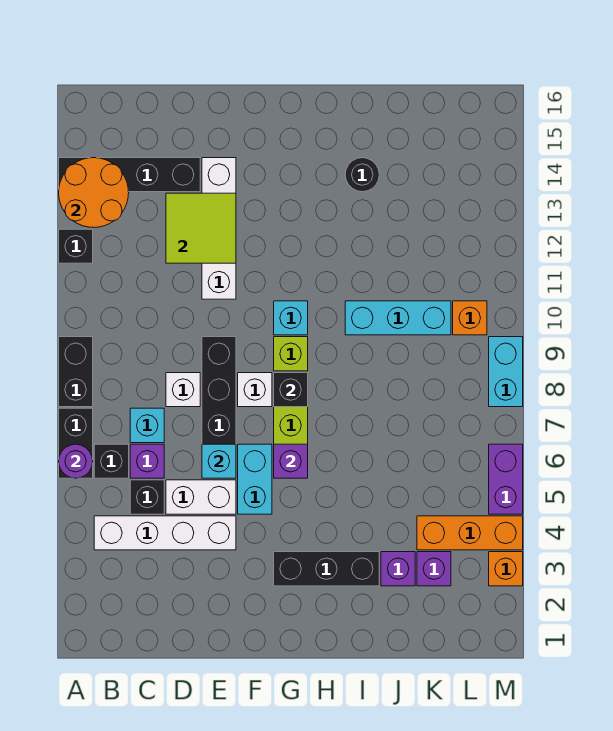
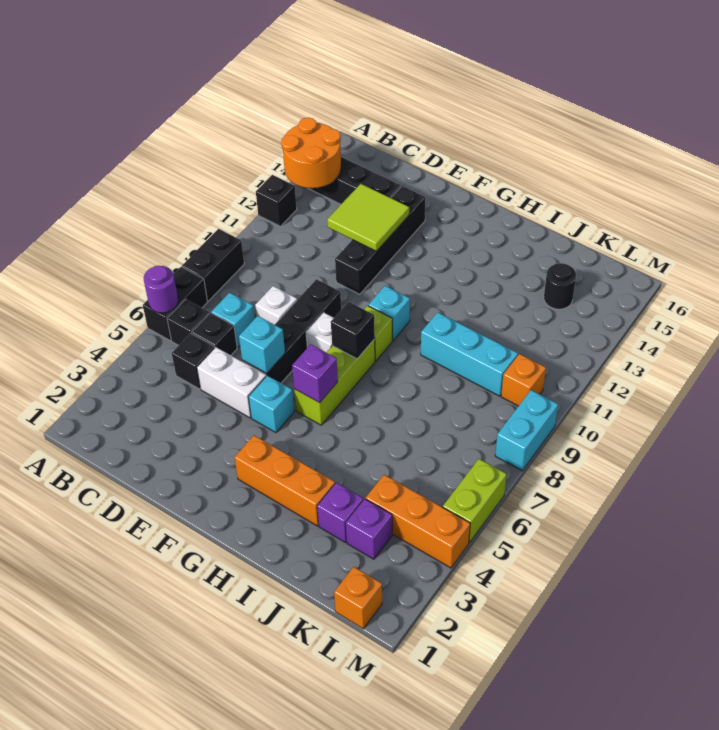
white brick B4:E4 level 1 -> none
purple brick C6 level 1 -> black brick C6 level 1
white brick E11:E14 level 1 -> black brick E11:E14 level 1
cyan brick F5:F6 level 1 -> cyan brick F5 level 1
black brick G3:I3 level 1 -> orange brick G3:I3 level 1
black round brick I14 level 1 -> black round brick K14 level 1
orange brick M3 level 1 -> orange brick L1 level 1
purple brick M5:M6 level 1 -> lime brick M5:M6 level 1

